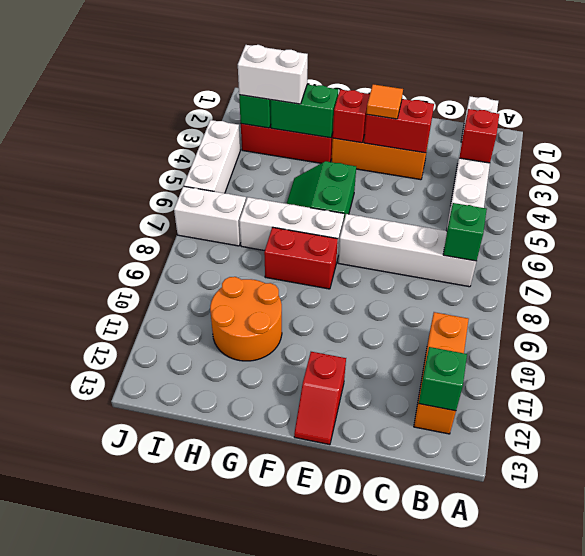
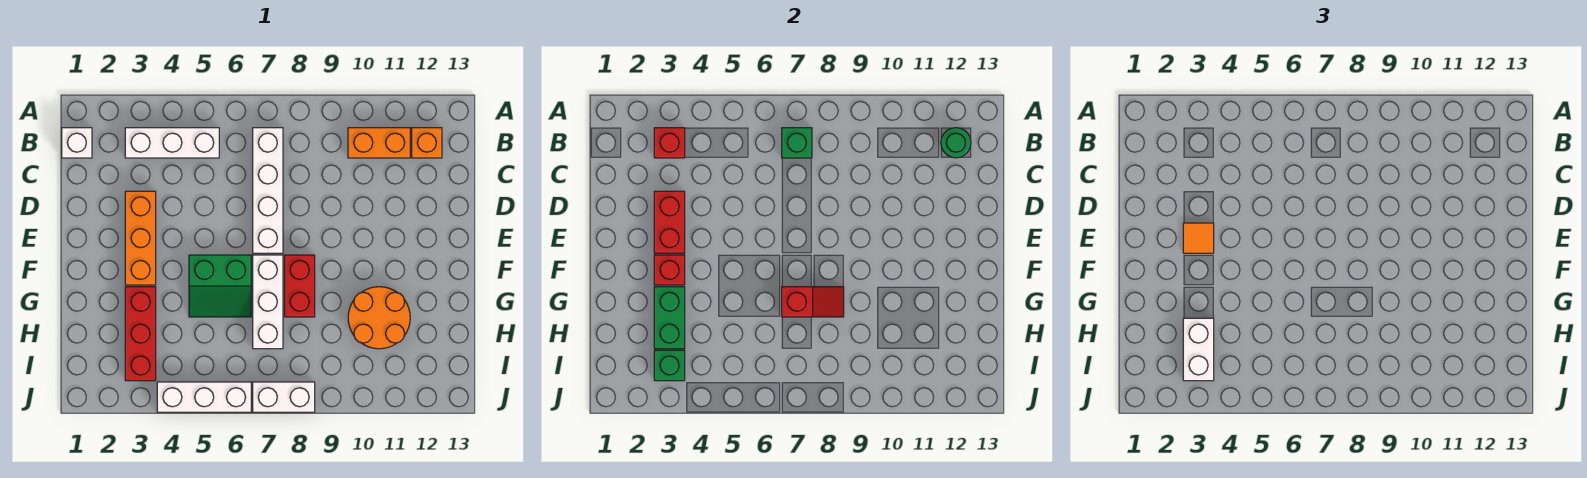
green brick B12 level 2 -> green round brick B12 level 2
red slope E12:E13 level 1 top 12 -> red slope G7:G8 level 2 top 7
white brick I7:J7 level 1 -> white brick J7:J8 level 1

